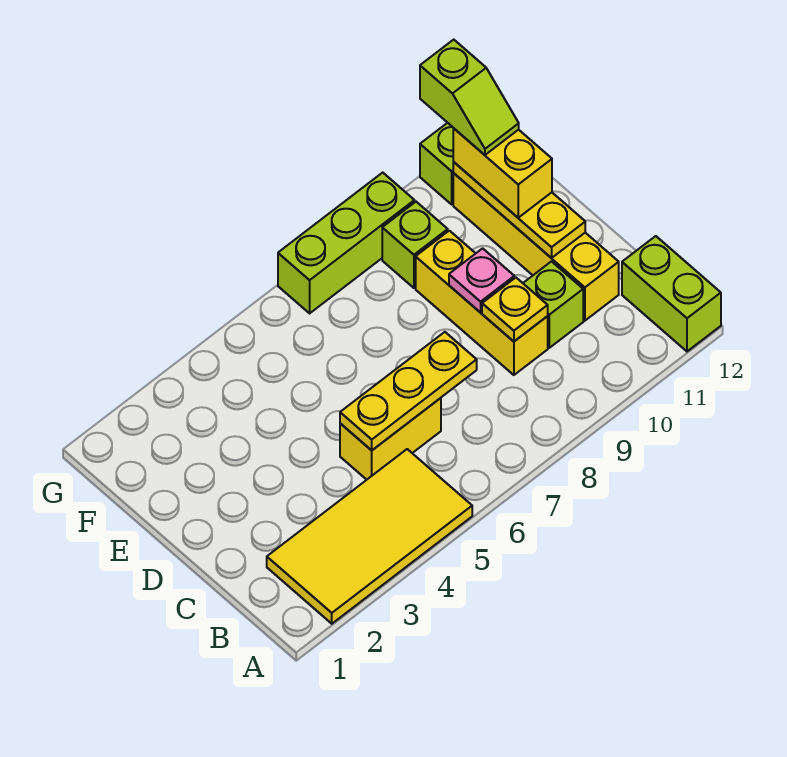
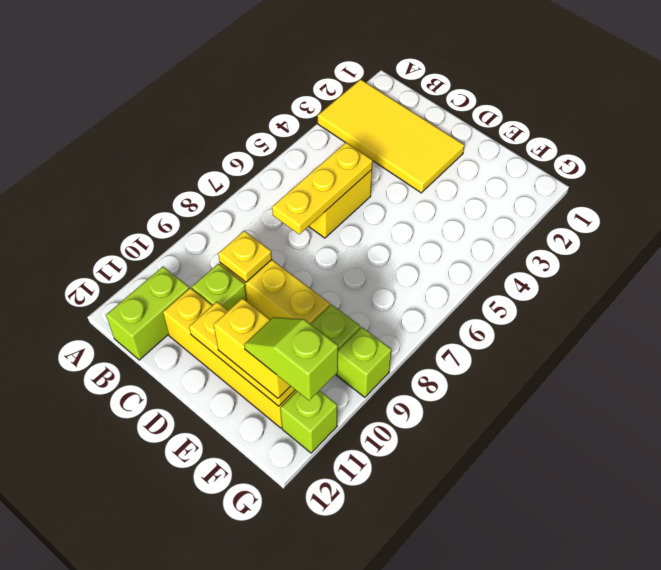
yellow tile A2:B5 level 1 -> yellow tile A2:D3 level 1
lime brick A12:B12 level 1 -> lime brick B11:B12 level 1
pink plate D9 level 2 -> none
lime brick G7:G9 level 1 -> lime brick G9 level 1

